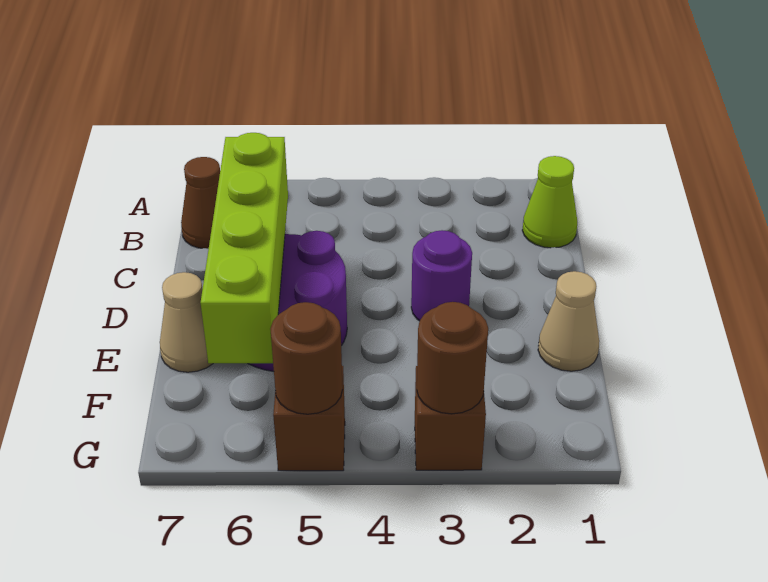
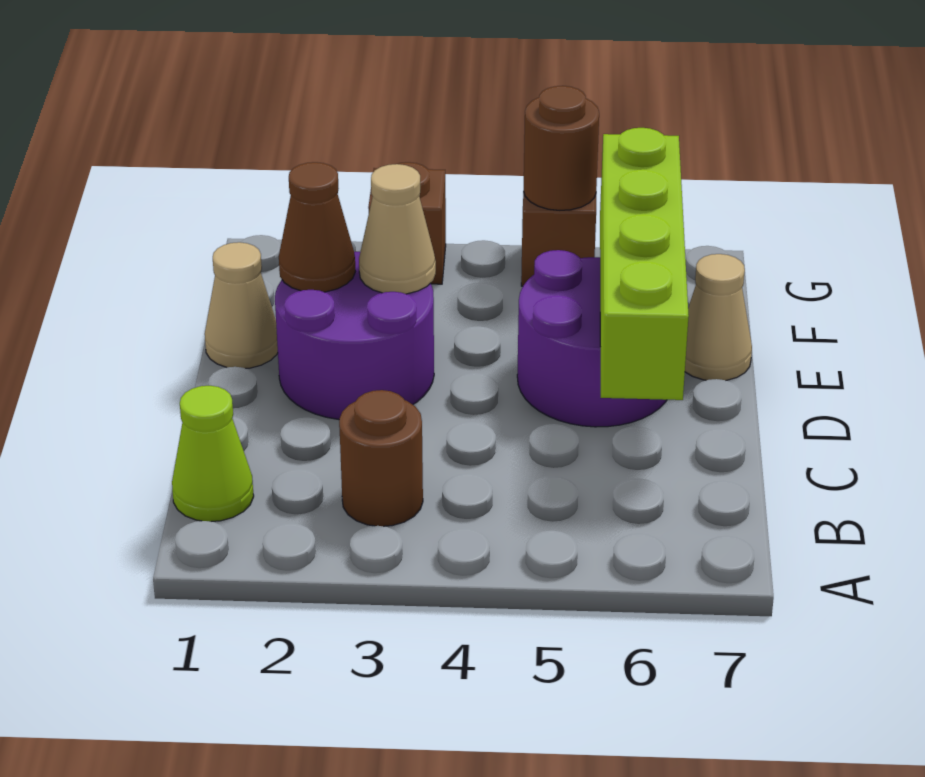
brown cone B7 level 1 -> brown cone E2 level 2
purple round brick D3 level 1 -> purple round brick D2:E3 level 1
none -> tan cone E3 level 2
brown round brick G3 level 2 -> brown round brick B3 level 1

